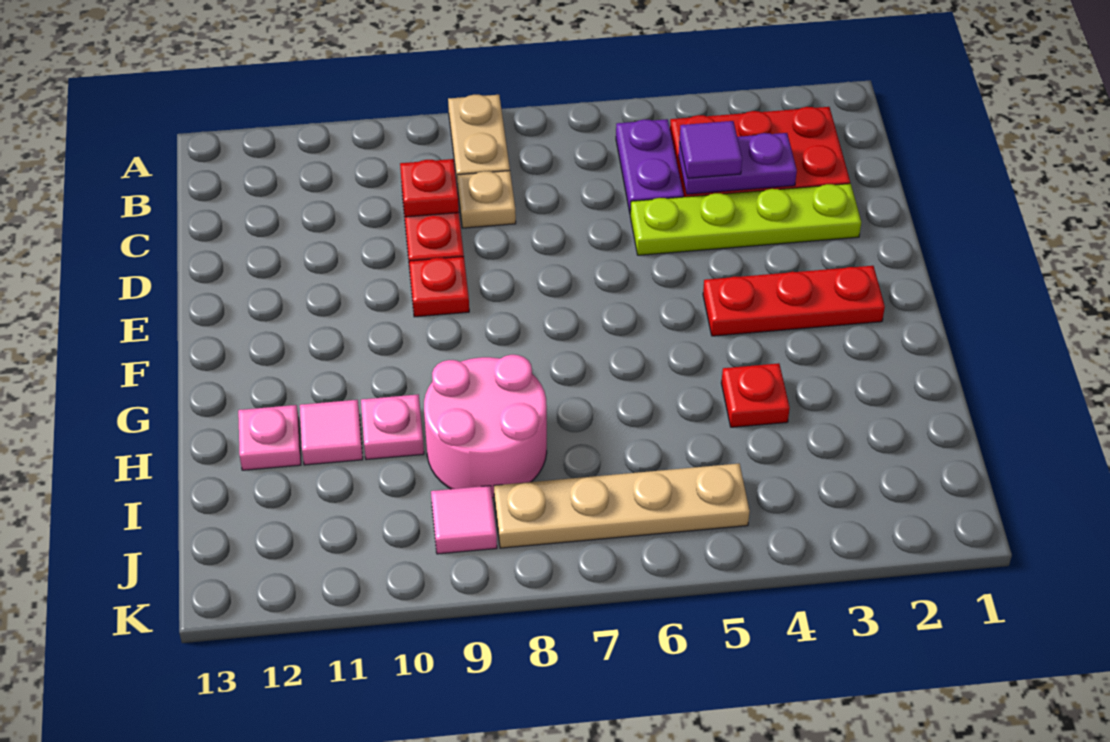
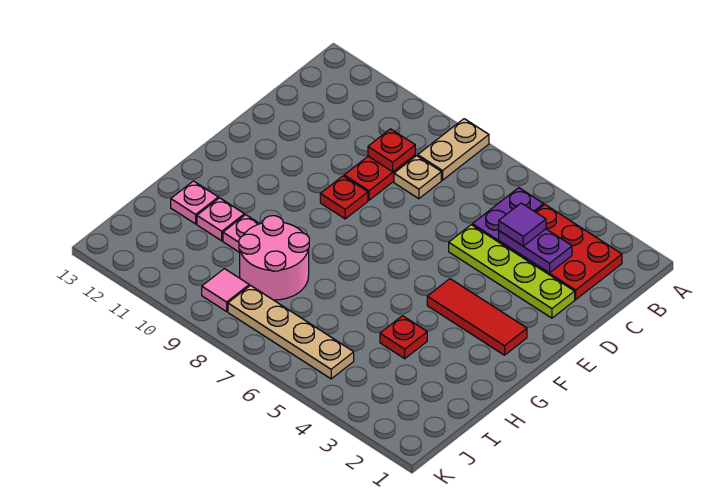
red plate F2:F4 level 1 -> red tile F2:F4 level 1
pink tile H11 level 1 -> pink plate H11 level 1

